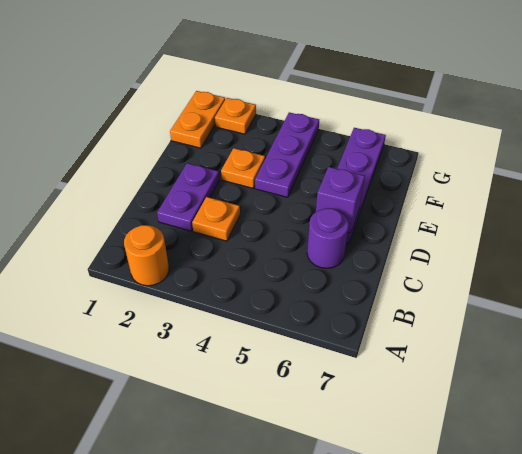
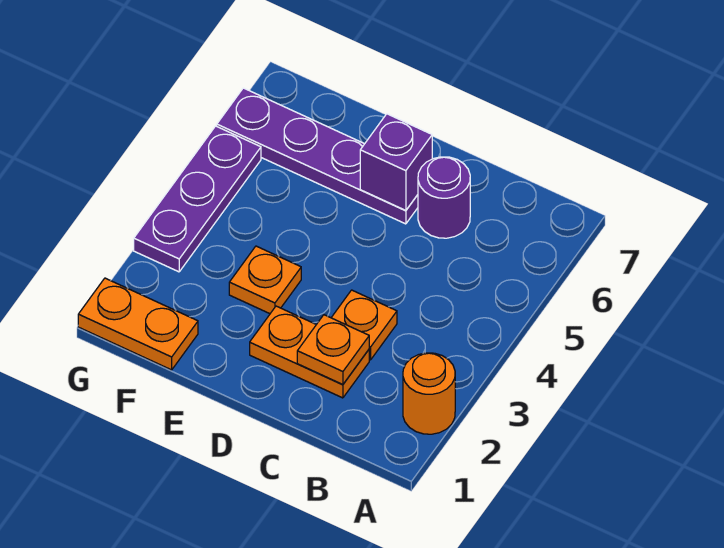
purple plate C2:D2 level 1 -> orange plate C2:D2 level 1
purple plate E4:G4 level 1 -> purple plate G3:G5 level 1
orange plate G2 level 1 -> orange plate C2 level 2

